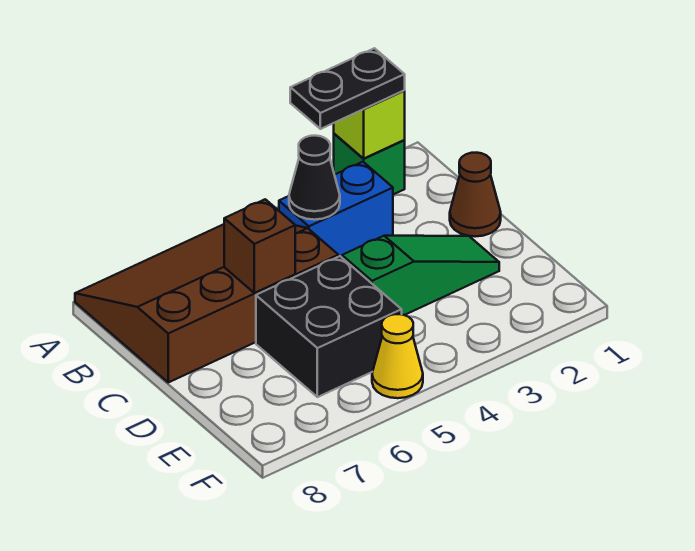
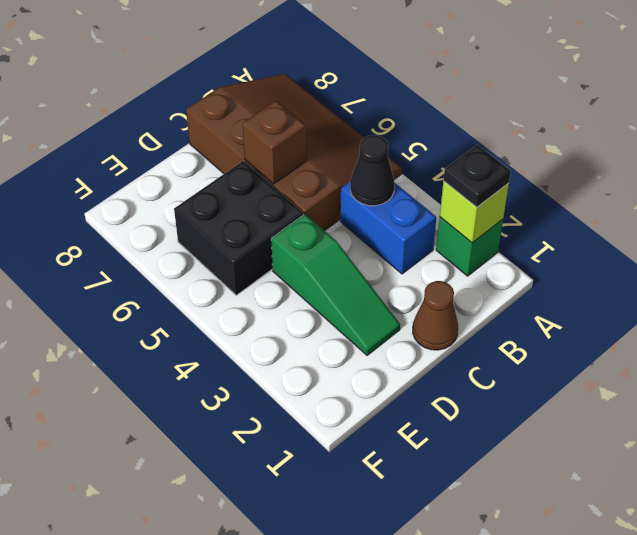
black plate A2:A3 level 3 -> black plate A2 level 3
yellow cone F5 level 1 -> none

